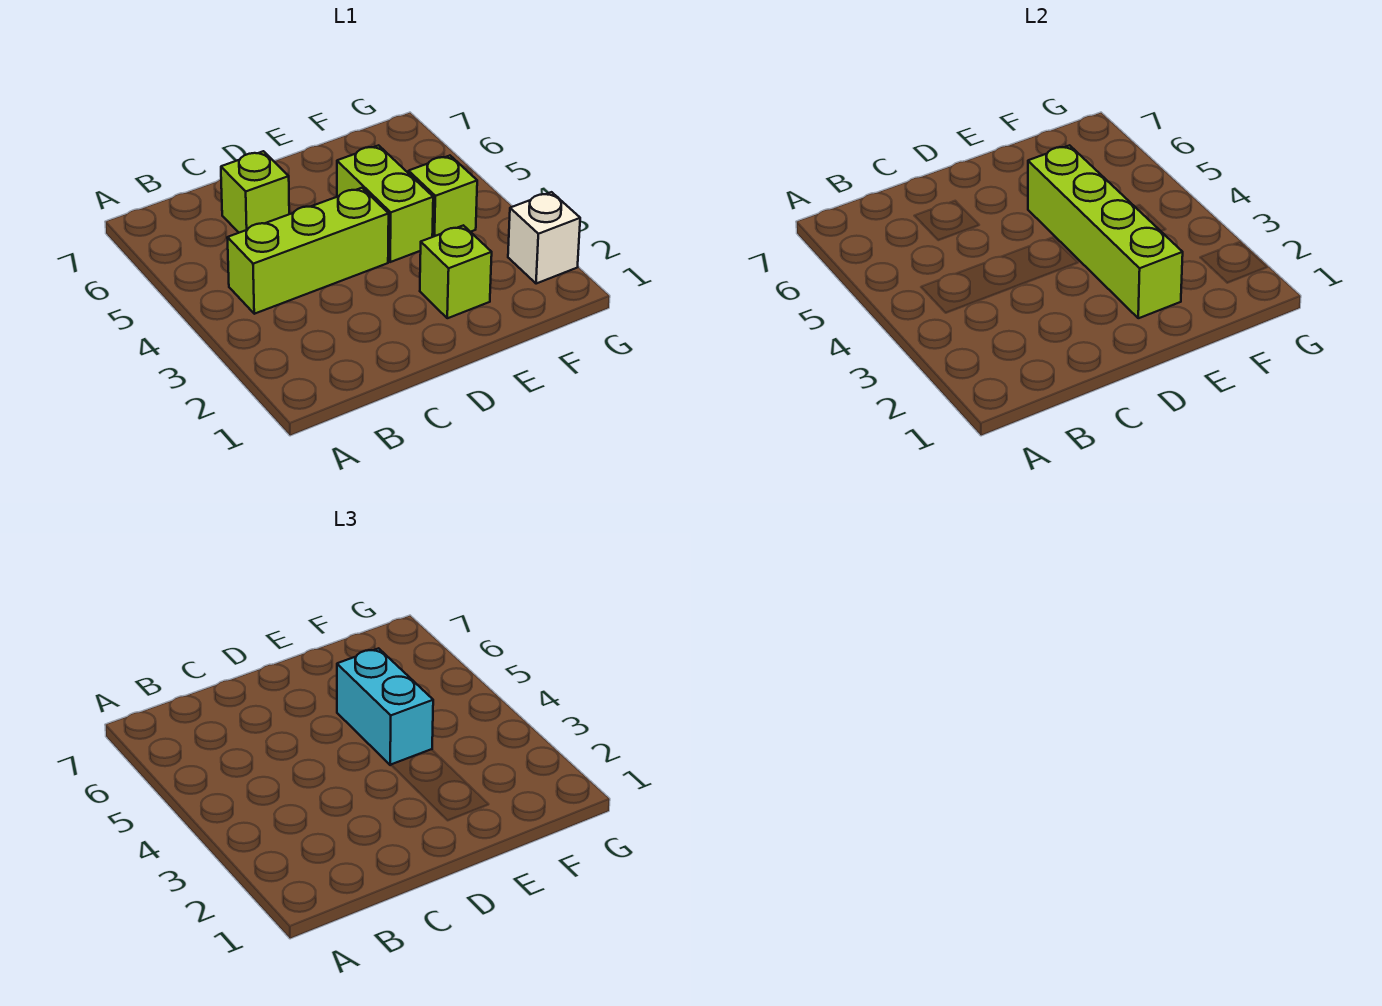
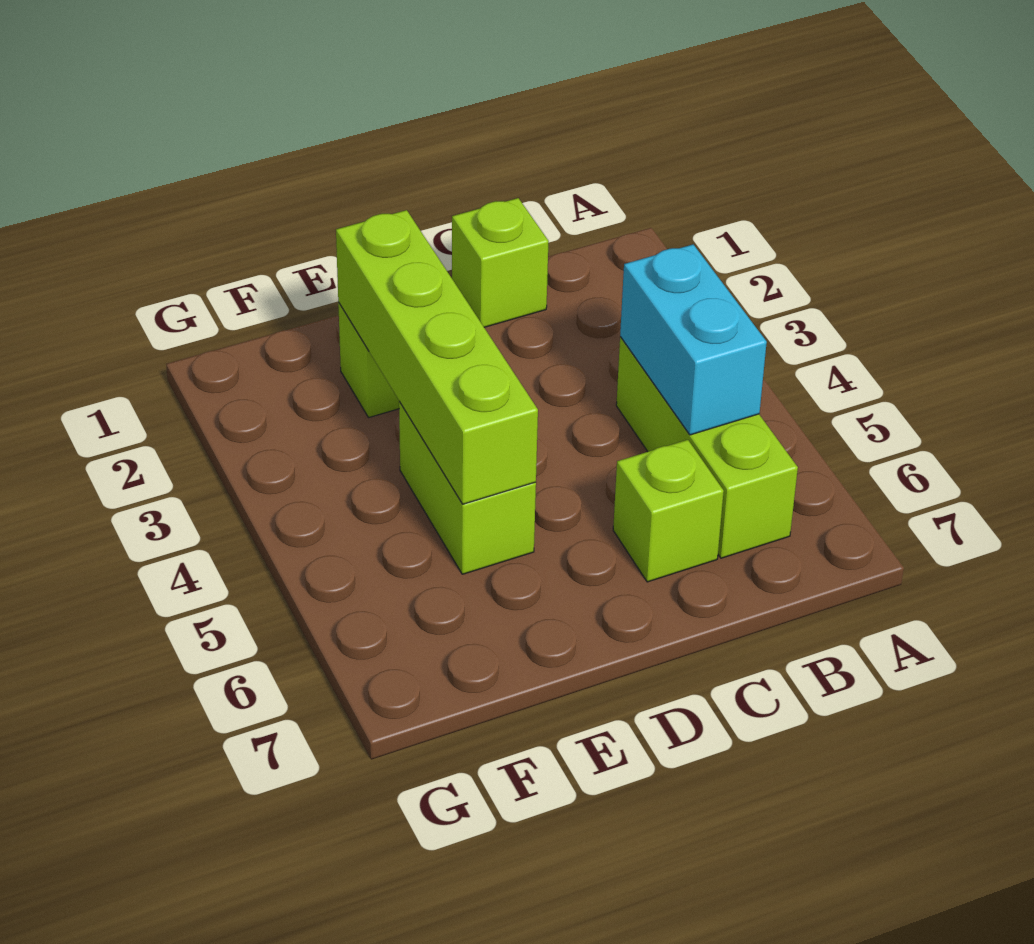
lime brick B4:D4 level 1 -> lime brick B4:B6 level 1
cyan brick E4:E5 level 3 -> cyan brick B4:B5 level 2
lime brick F4 level 1 -> lime brick C1 level 1
white brick G2 level 1 -> none

